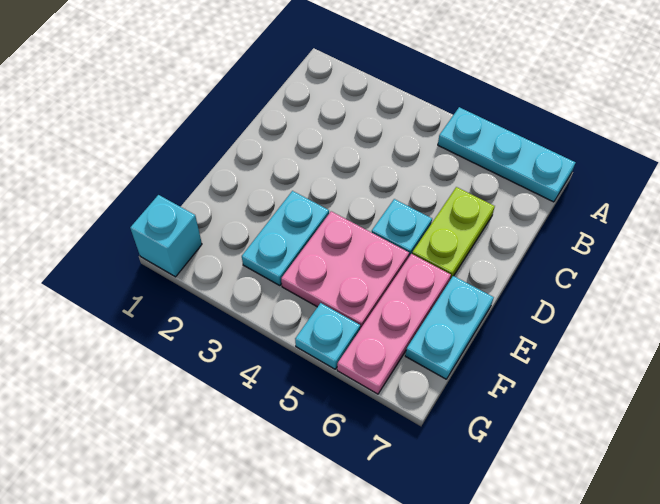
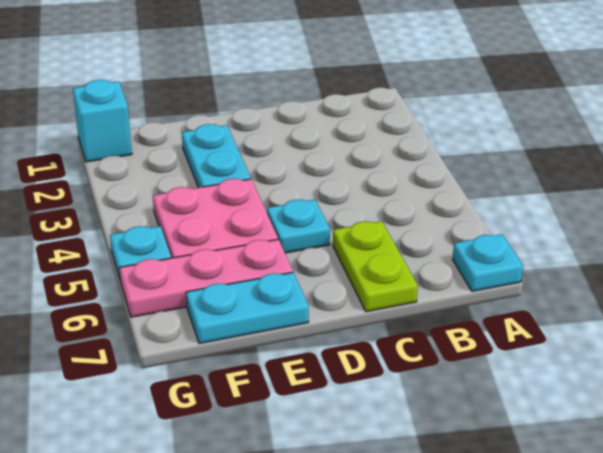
cyan plate A5:A7 level 1 -> cyan plate A7 level 1
lime plate C6:D6 level 1 -> lime plate C6:C7 level 1
cyan plate E3:F3 level 1 -> cyan plate E2:E3 level 1

